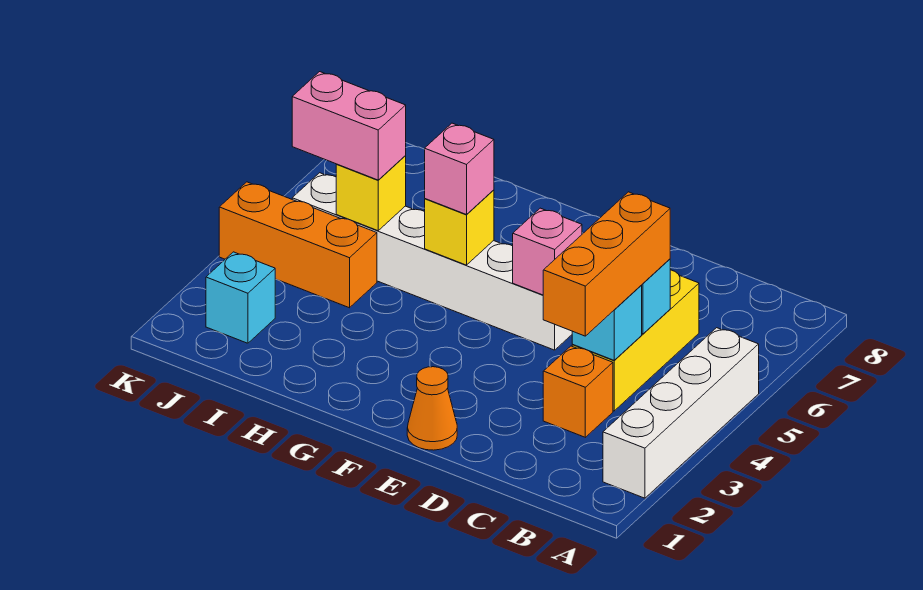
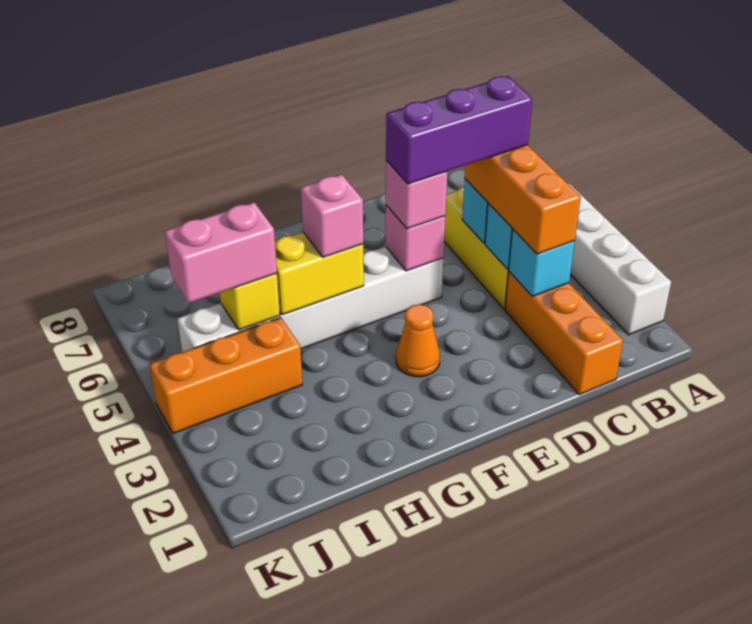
orange brick C3 level 1 -> orange brick C1:C3 level 1
none -> purple brick C5:E5 level 4
orange cone E1 level 1 -> orange cone F3 level 1
none -> pink brick E5 level 3
yellow brick G5 level 2 -> yellow brick G5:H5 level 2
cyan brick J2 level 1 -> cyan brick C3 level 2

